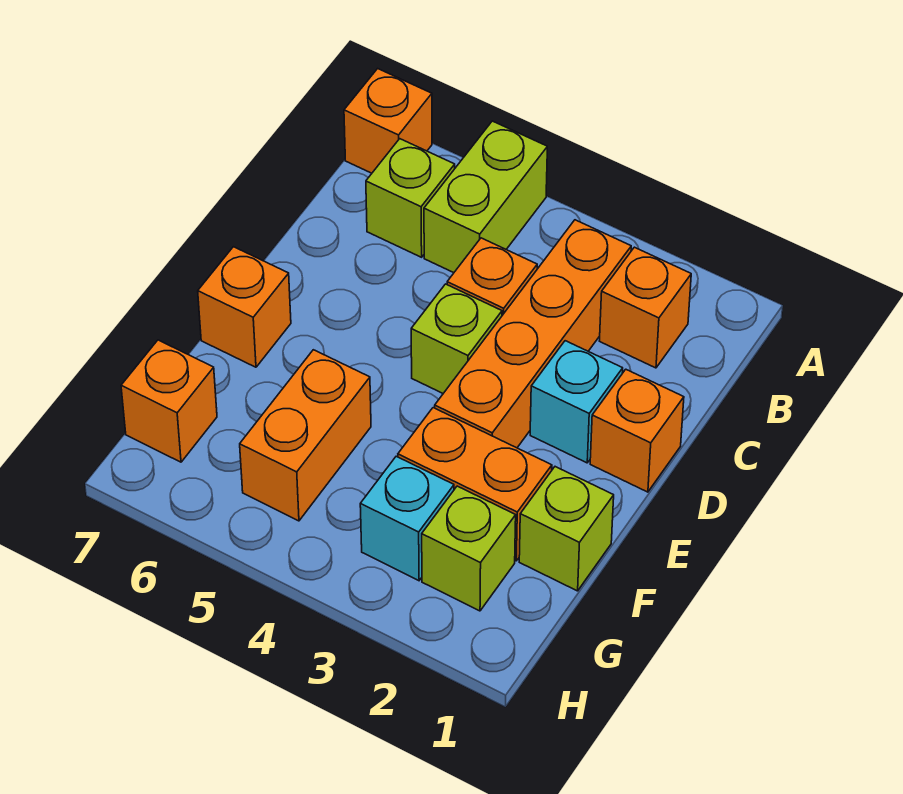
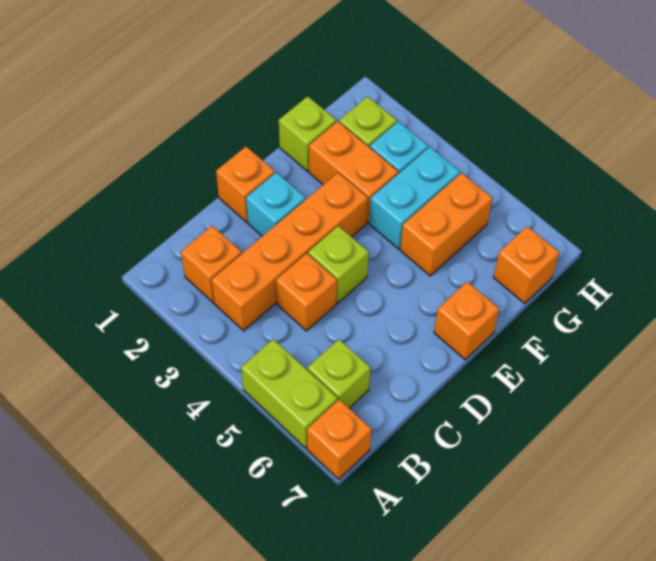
lime brick A5:B5 level 1 -> lime brick A5:A6 level 1
none -> cyan brick F4:G4 level 1

